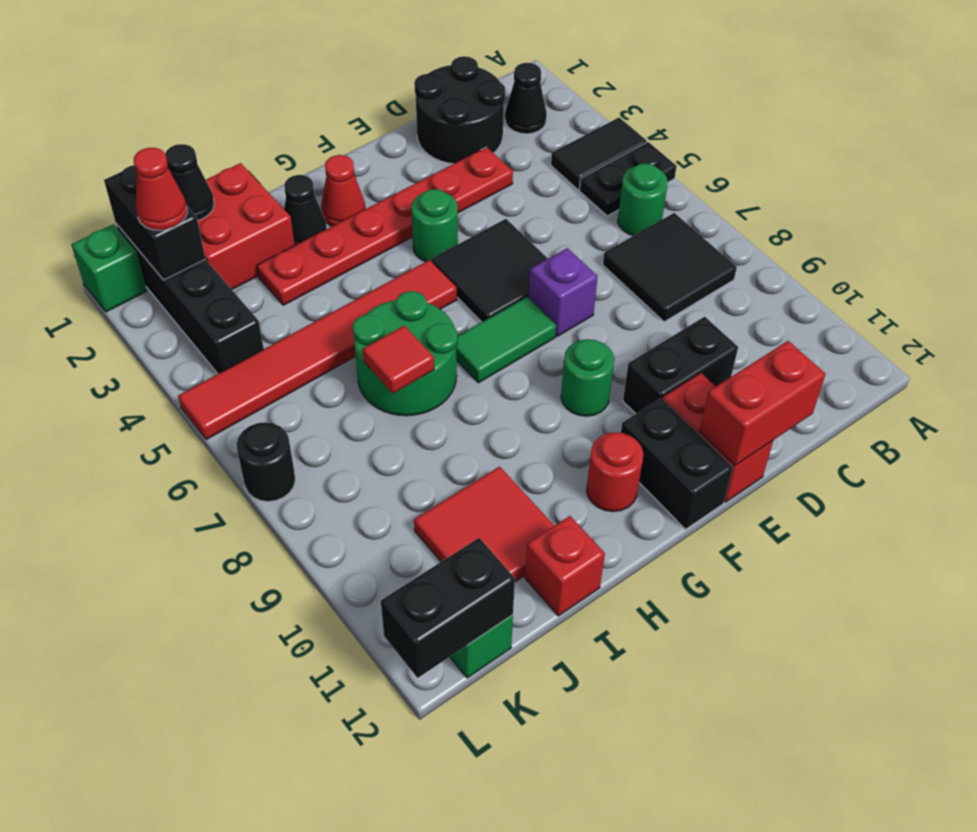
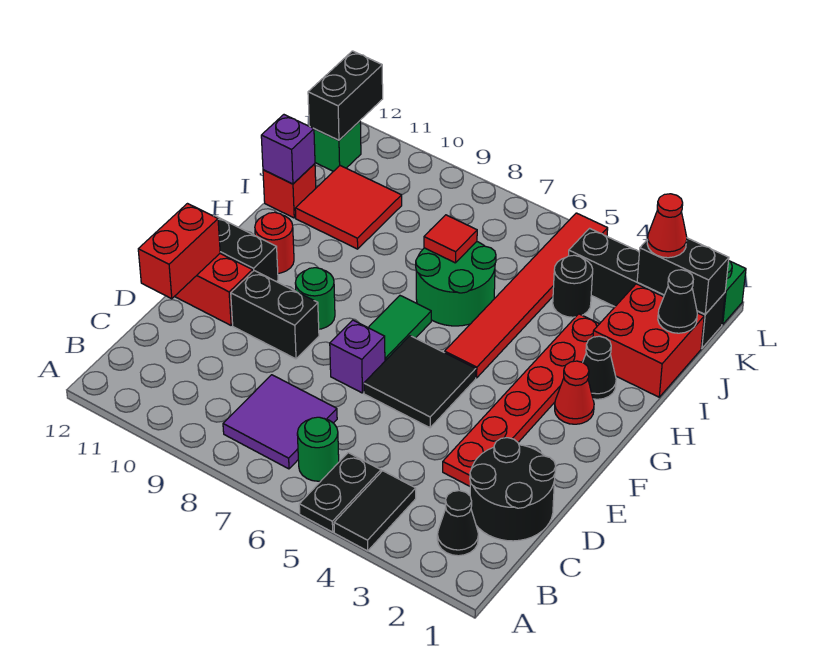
black tile B7:C8 level 1 -> purple tile B7:C8 level 1
black brick D10:E10 level 1 -> black brick E9:E10 level 1
green round brick F4 level 1 -> none
none -> purple brick I12 level 2
black round brick L7 level 1 -> black round brick J4 level 1

